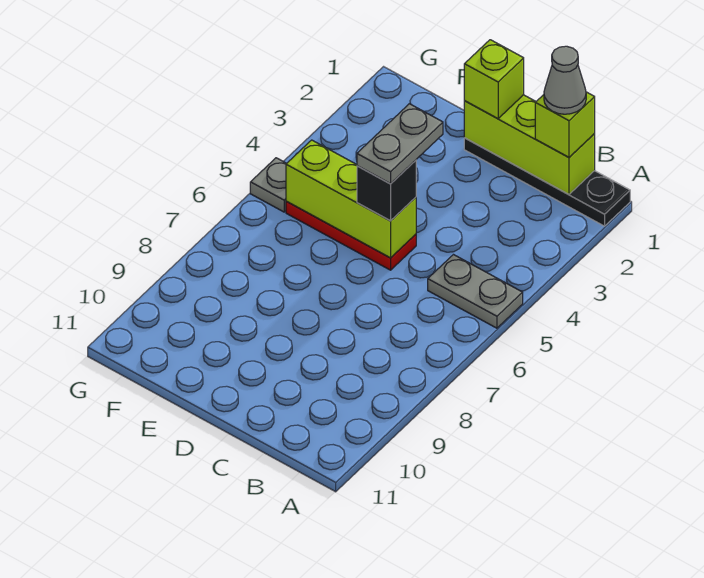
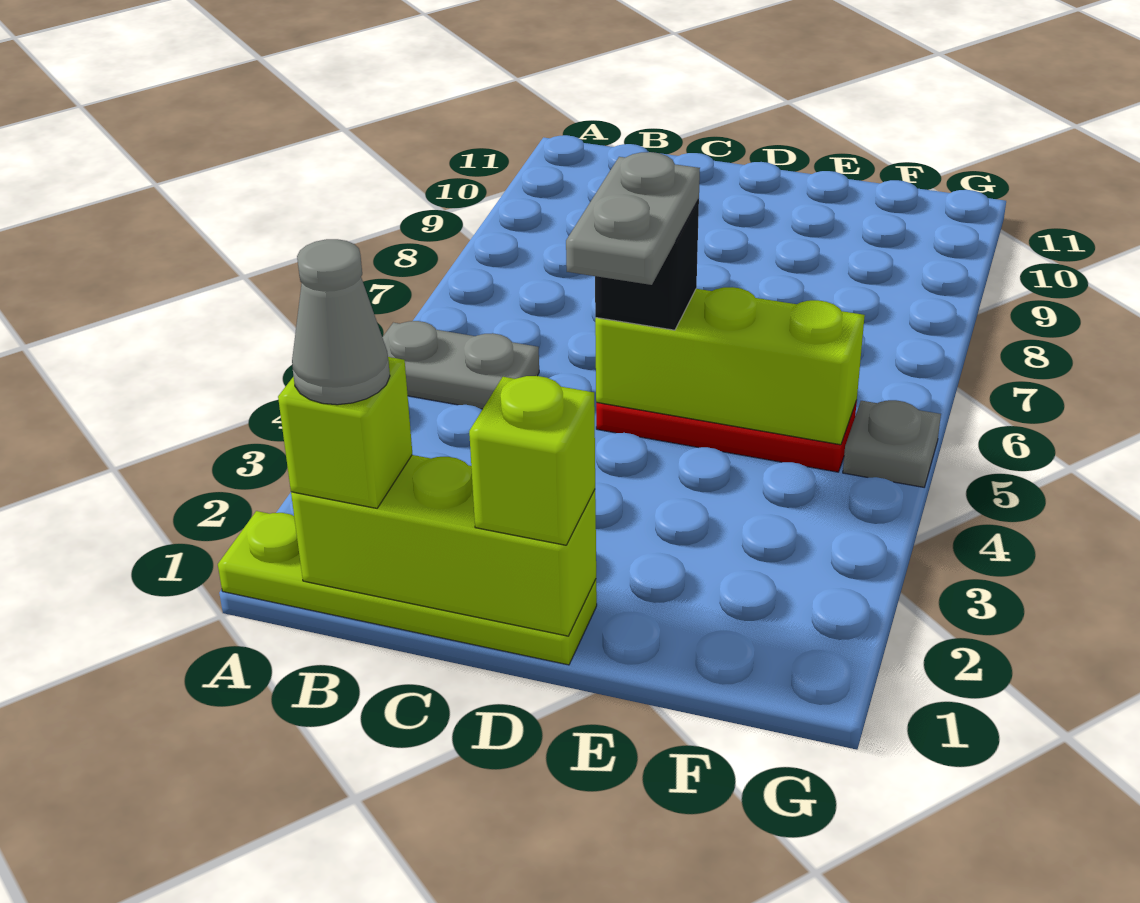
black plate A1:D1 level 1 -> lime plate A1:D1 level 1

